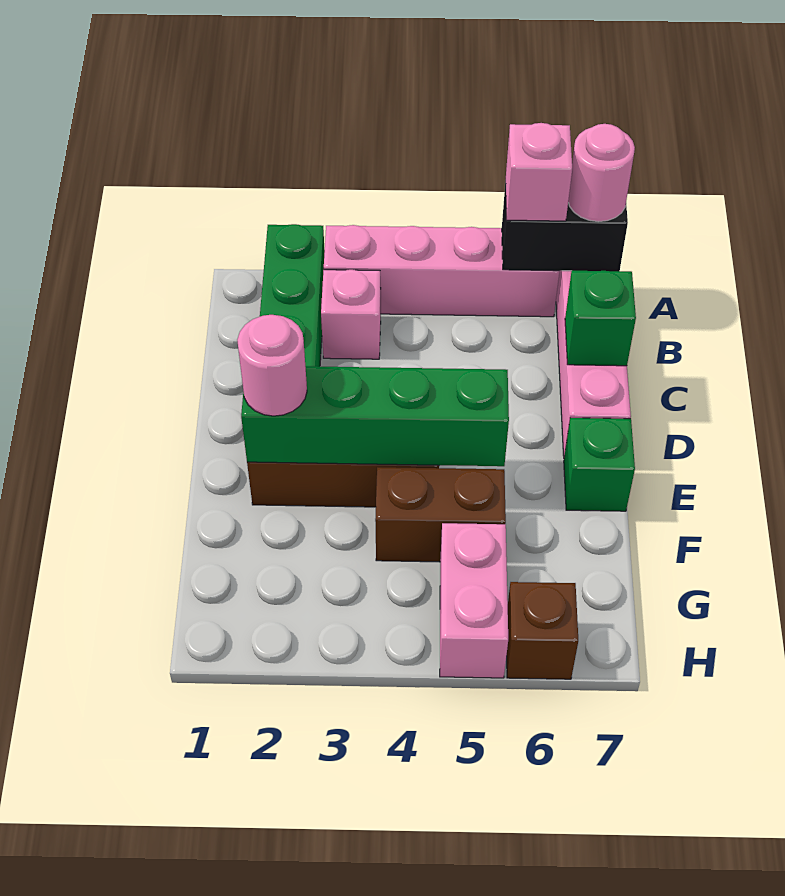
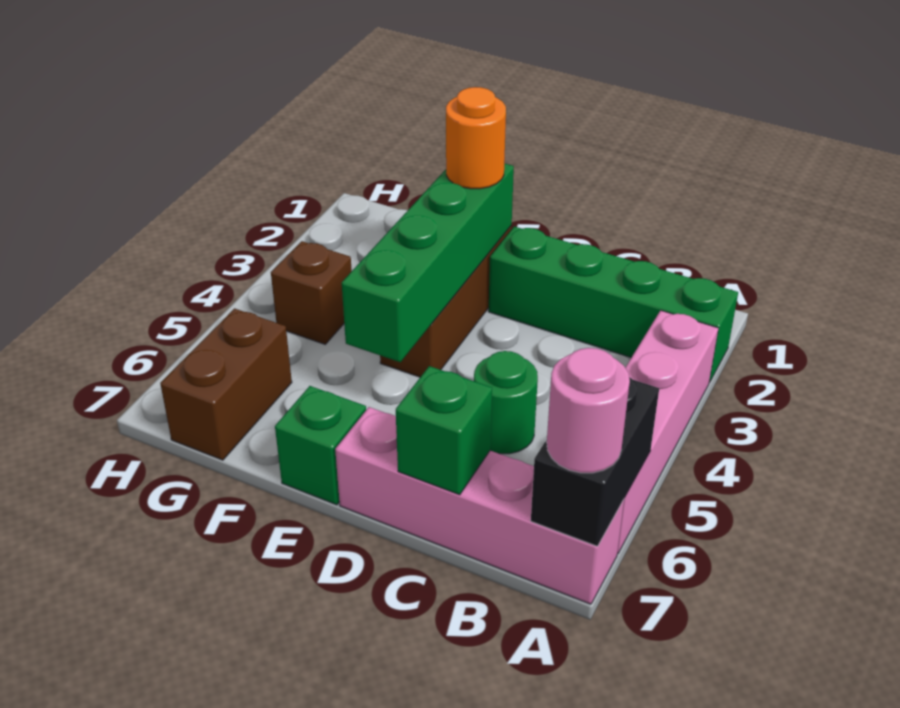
pink brick A6 level 3 -> none
pink brick B3 level 1 -> none
none -> green round brick C5 level 1
pink round brick E2 level 3 -> orange round brick E2 level 3
brown brick F4:F5 level 1 -> brown brick G6:G7 level 1
pink brick G5:H5 level 1 -> none
brown brick H6 level 1 -> brown brick G4 level 1

